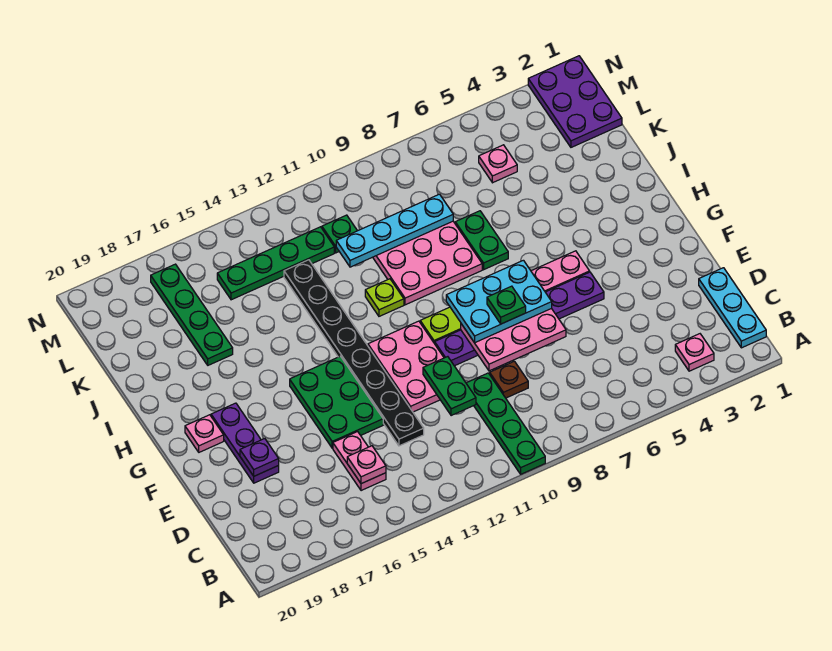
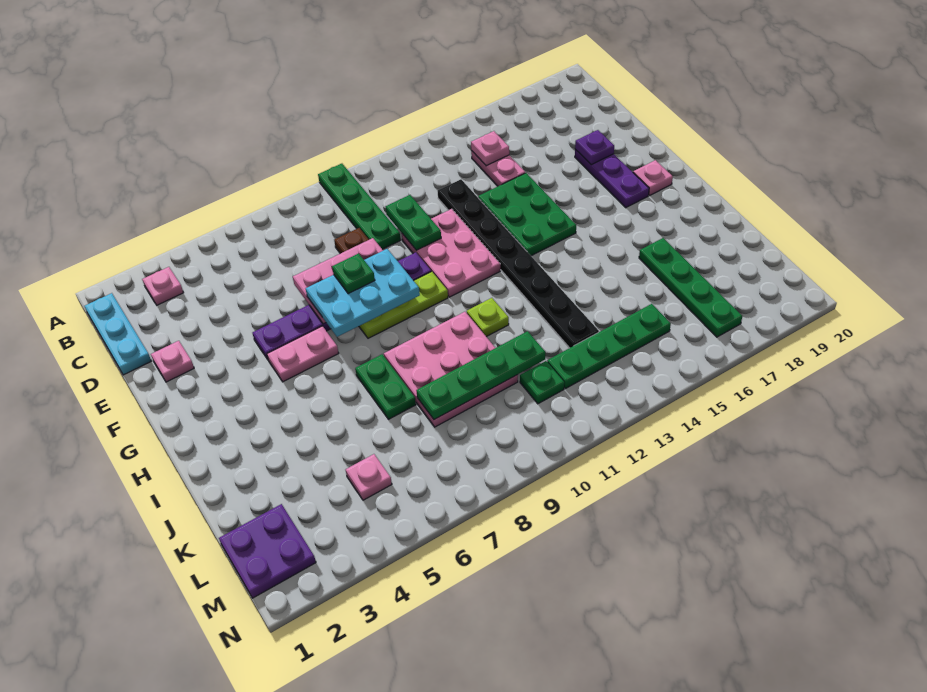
none -> pink plate E2 level 1
cyan plate K8:K11 level 2 -> green plate K8:K11 level 2
purple plate L1:N2 level 1 -> purple plate L1:M2 level 1

